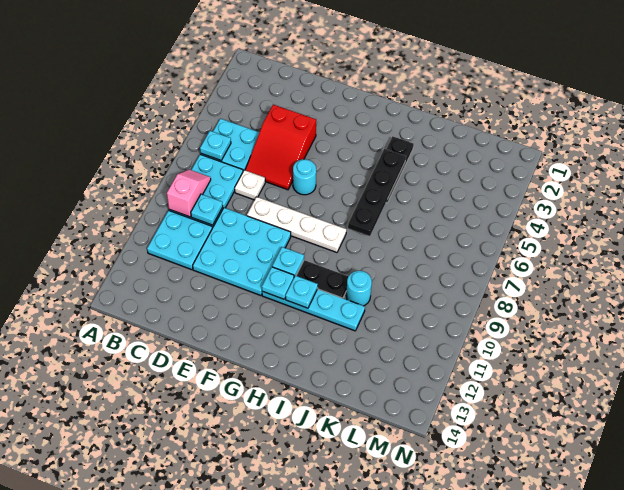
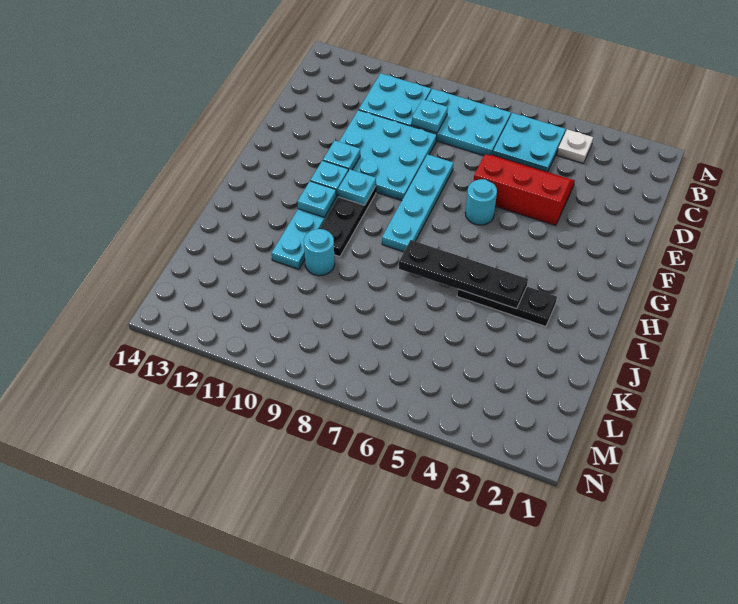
cyan plate B6 level 2 -> cyan plate F11 level 2
pink slope B8:B9 level 2 top 9 -> none
red slope D4:E6 level 1 top 4 -> red slope D4:E6 level 1 top E
white plate D7 level 1 -> white plate B4 level 1
white plate E8:H8 level 1 -> cyan plate E8:H8 level 1

